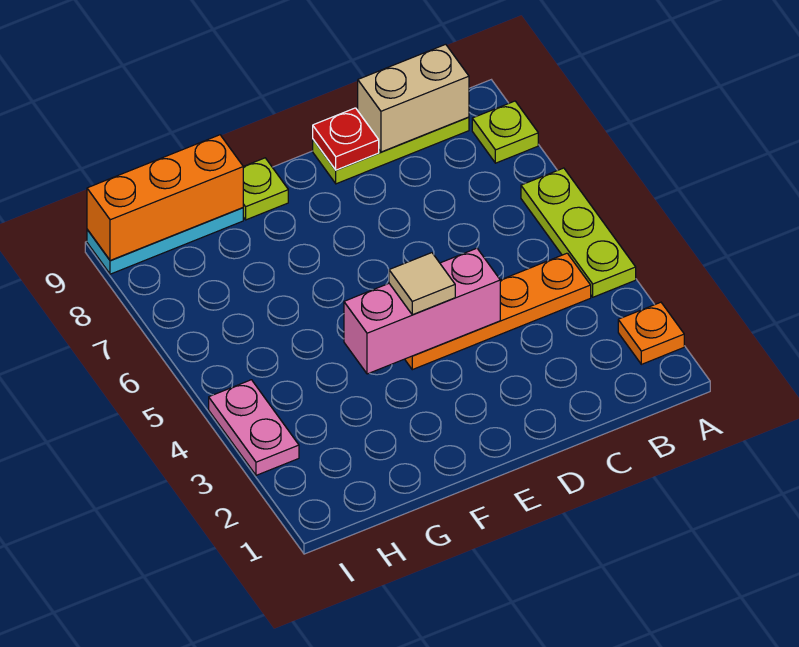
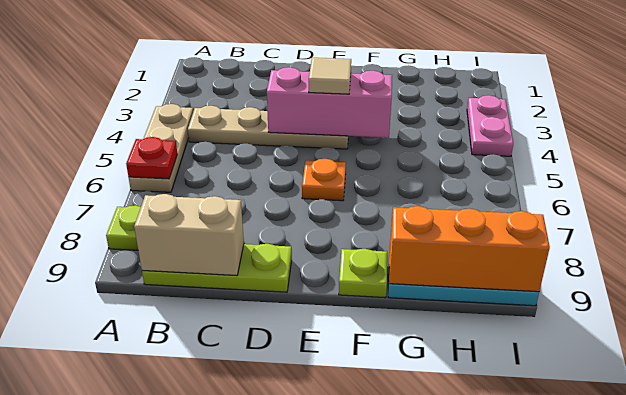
orange plate A2 level 1 -> orange plate E6 level 1
lime plate A4:A6 level 1 -> tan plate A4:A6 level 1
orange plate B4:E4 level 1 -> tan plate B4:E4 level 1
red plate D9 level 2 -> red plate A6 level 2

